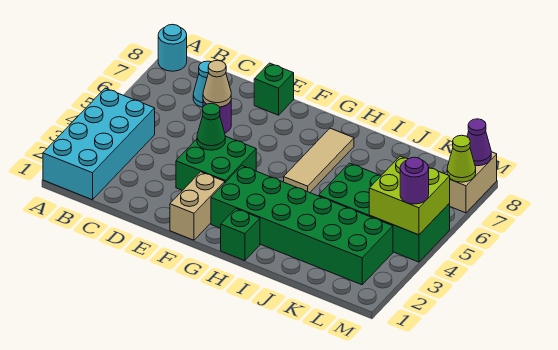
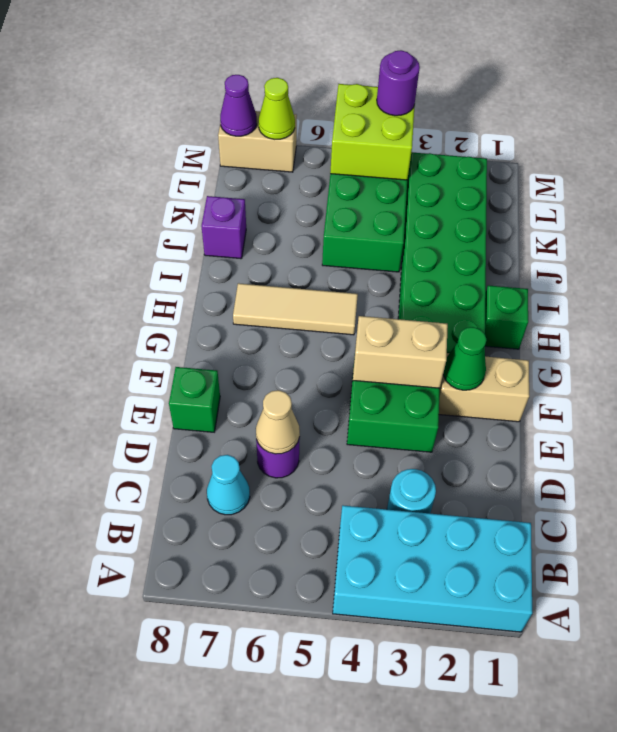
cyan round brick A8 level 1 -> cyan round brick C3 level 1
green cone E4 level 2 -> green cone F2 level 2
none -> tan brick F3:F4 level 2
none -> purple brick J8 level 1

